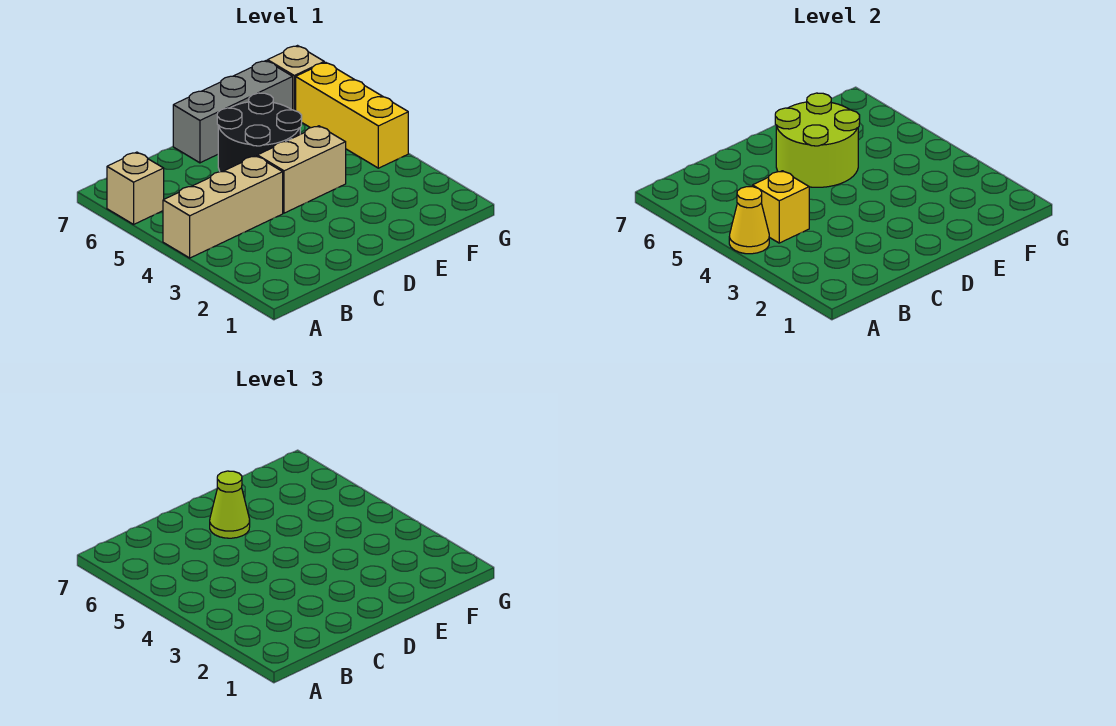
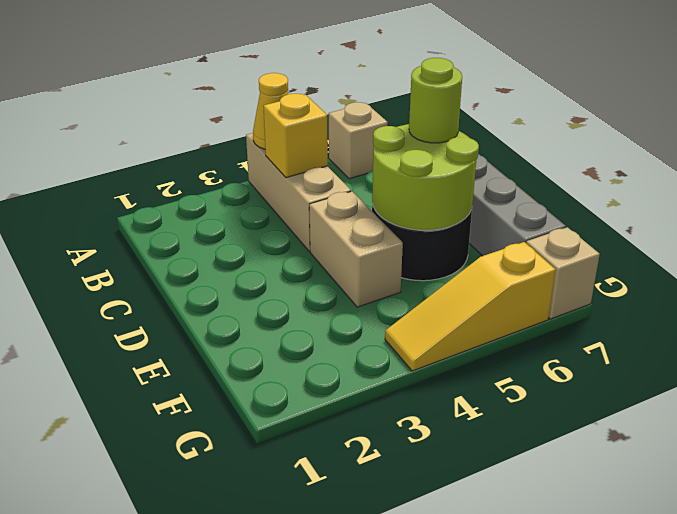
lime cone D6 level 3 -> lime round brick D6 level 3
yellow brick G4:G6 level 1 -> yellow slope G4:G6 level 1 top 6

